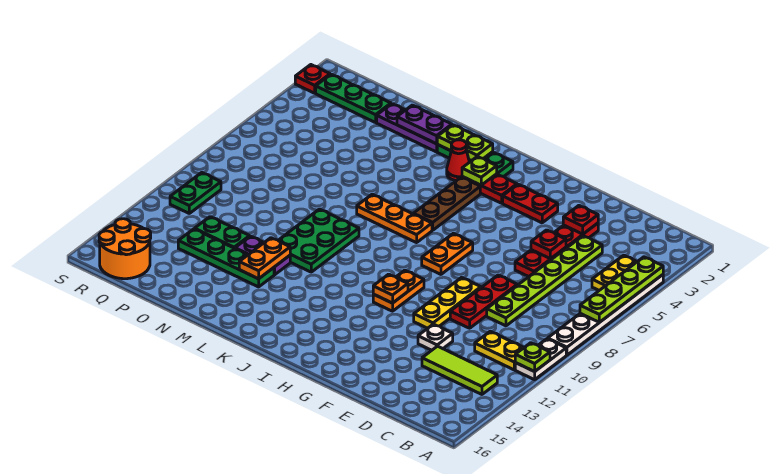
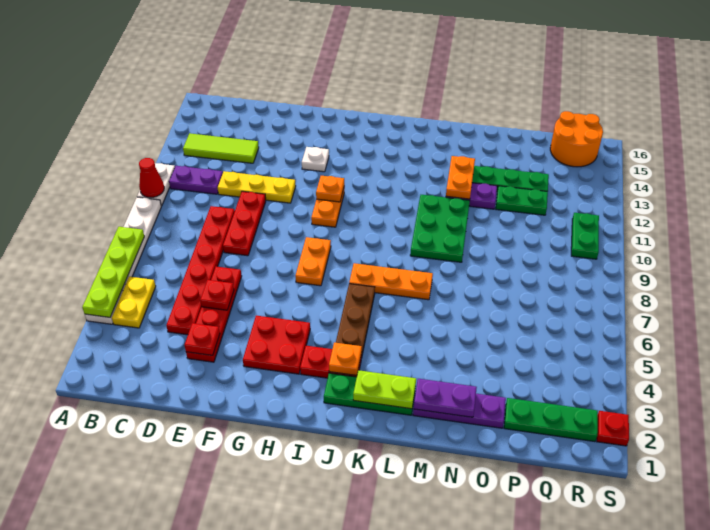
lime plate A11 level 2 -> none
yellow plate B11:C11 level 1 -> purple plate B11:C11 level 1
lime plate D4:D9 level 1 -> red plate D4:D9 level 1
white plate E12 level 1 -> white plate G13 level 1
yellow plate F9:F11 level 1 -> yellow plate D11:F11 level 1
red plate G3:H3 level 1 -> red plate G3:H4 level 1
lime plate J3 level 2 -> orange plate J3 level 2
red cone K3 level 1 -> red cone A10 level 2

